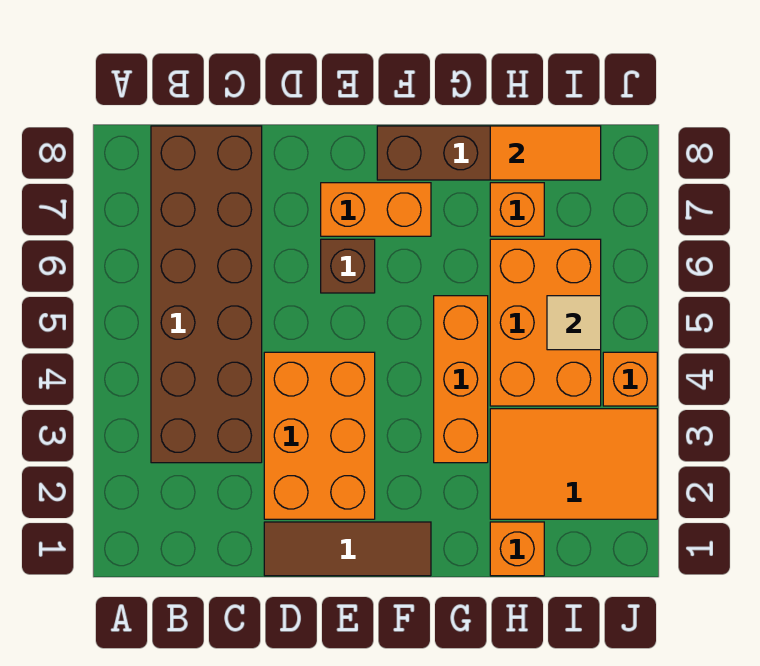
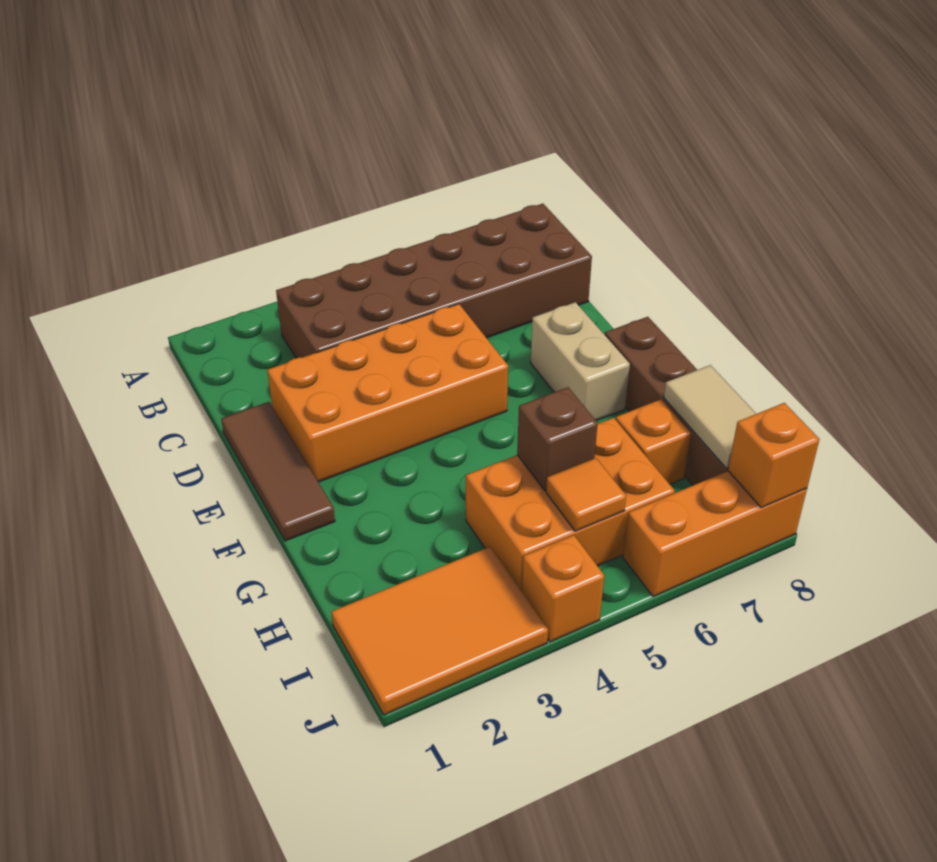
orange brick D2:E4 level 1 -> orange brick D2:E5 level 1
brown brick E6 level 1 -> brown brick H5 level 2
orange brick E7:F7 level 1 -> tan brick E7:F7 level 1
orange brick G3:G5 level 1 -> orange brick J6:J8 level 1
orange brick H1 level 1 -> orange brick J8 level 2
orange tile H2:J3 level 1 -> orange tile I1:J3 level 1
orange tile H8:I8 level 2 -> tan tile H8:I8 level 2
tan tile I5 level 2 -> orange tile I5 level 2

